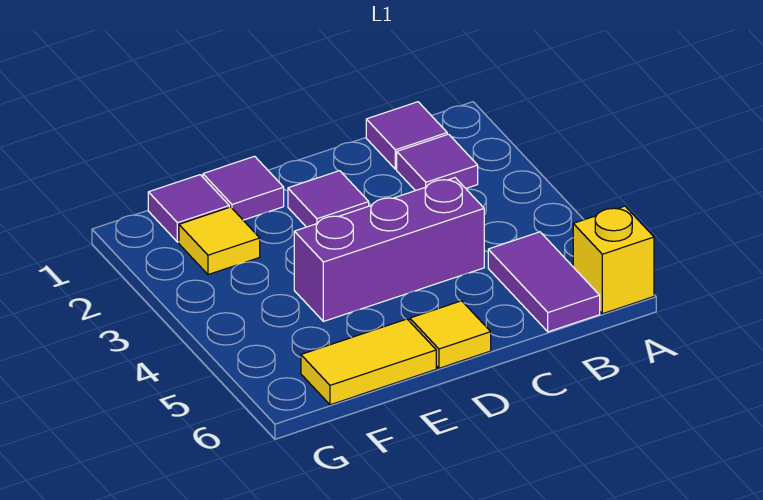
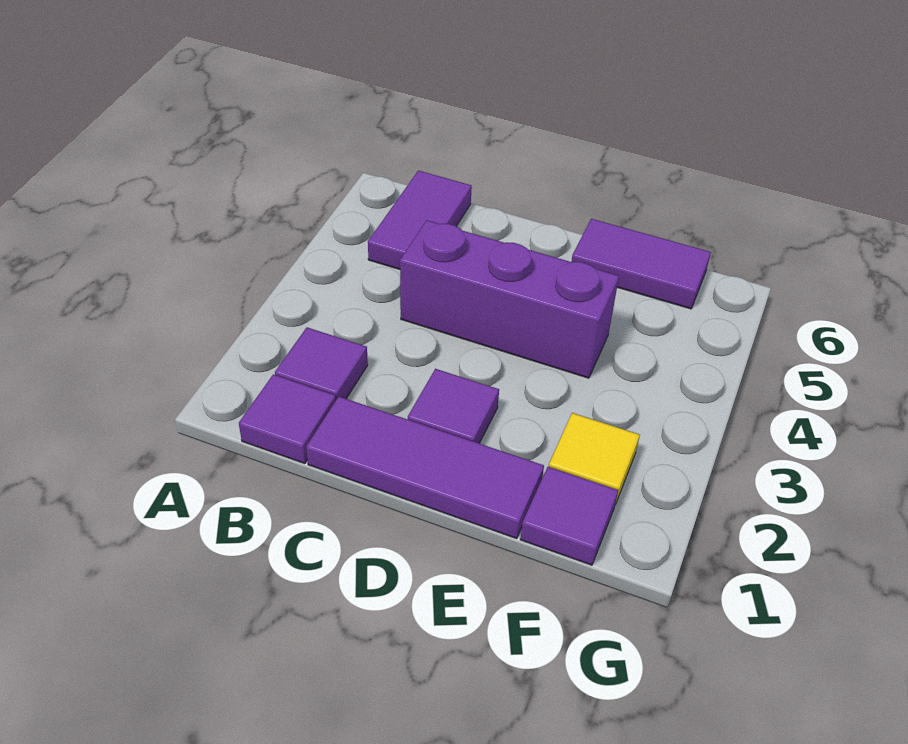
yellow brick A6 level 1 -> none
yellow tile D6 level 1 -> none
purple tile E1 level 1 -> purple tile C1:E1 level 1
yellow tile E6:F6 level 1 -> purple tile E6:F6 level 1

